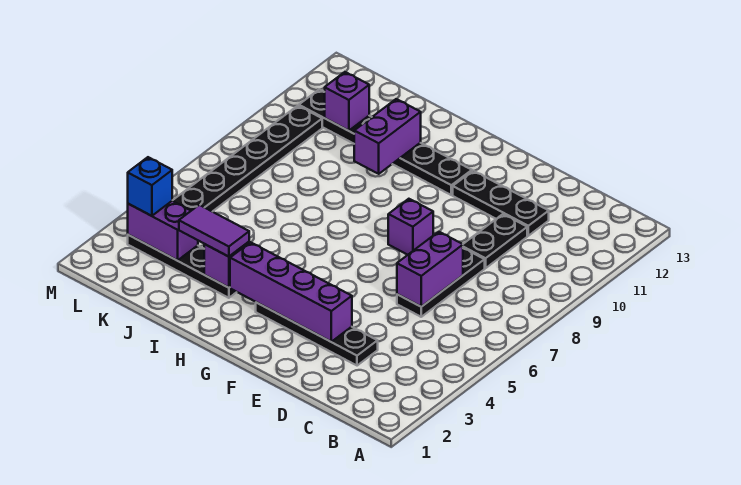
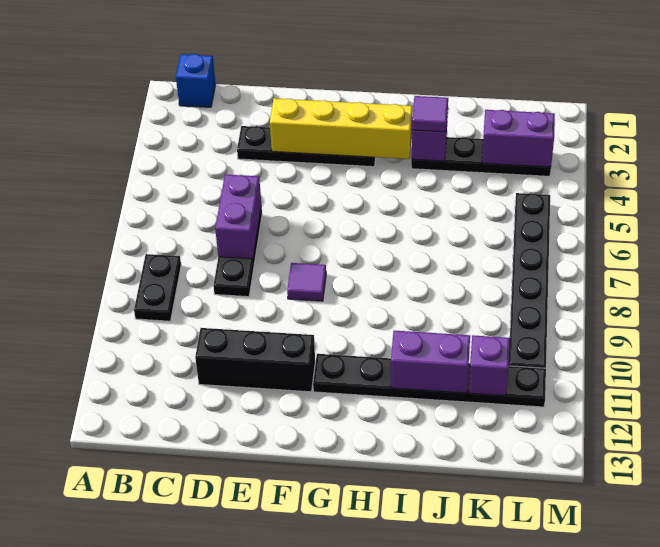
black plate D9:D10 level 1 -> black plate B8:B9 level 1
black plate D11:F11 level 1 -> black brick D11:F11 level 1
purple brick E3:H3 level 2 -> yellow brick E3:H3 level 2
purple brick F8 level 1 -> purple tile F8 level 1
purple tile I3:J3 level 3 -> purple tile I3 level 3
purple brick I10:I11 level 2 -> purple brick I11:J11 level 2
blue brick L3 level 3 -> blue brick B1 level 1

